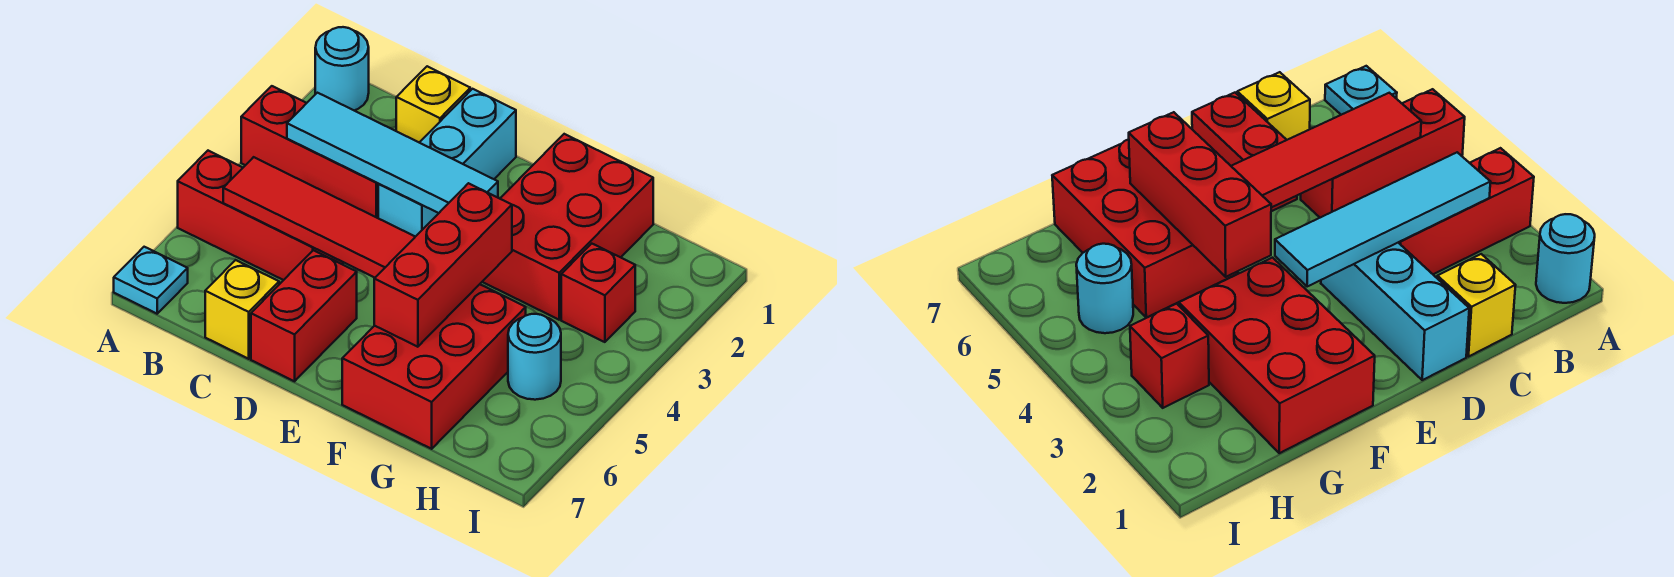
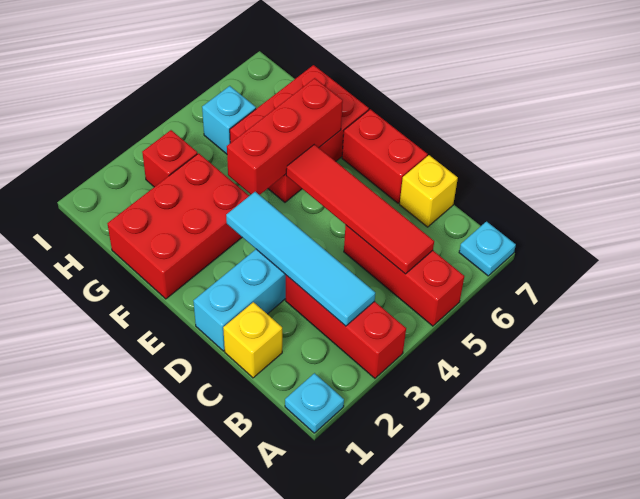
cyan round brick A1 level 1 -> cyan plate A1 level 1
red brick D6:D7 level 1 -> red brick D7:E7 level 1
cyan round brick H5 level 1 -> cyan brick H5 level 1

